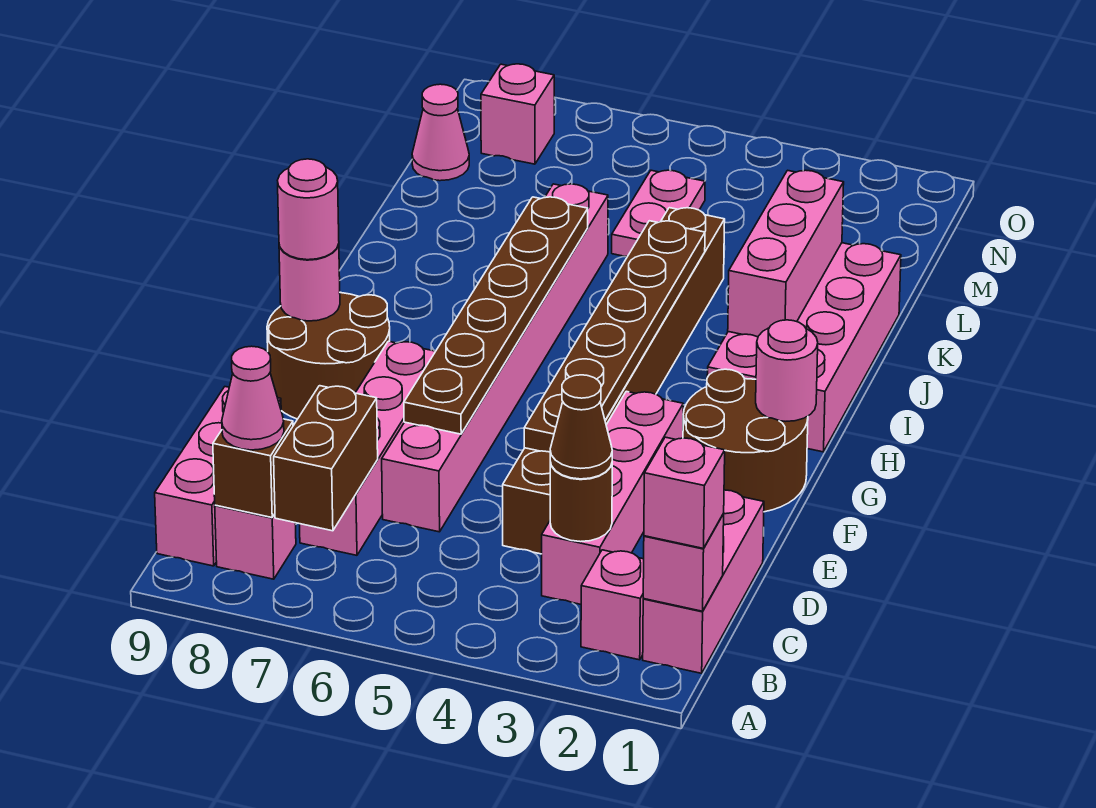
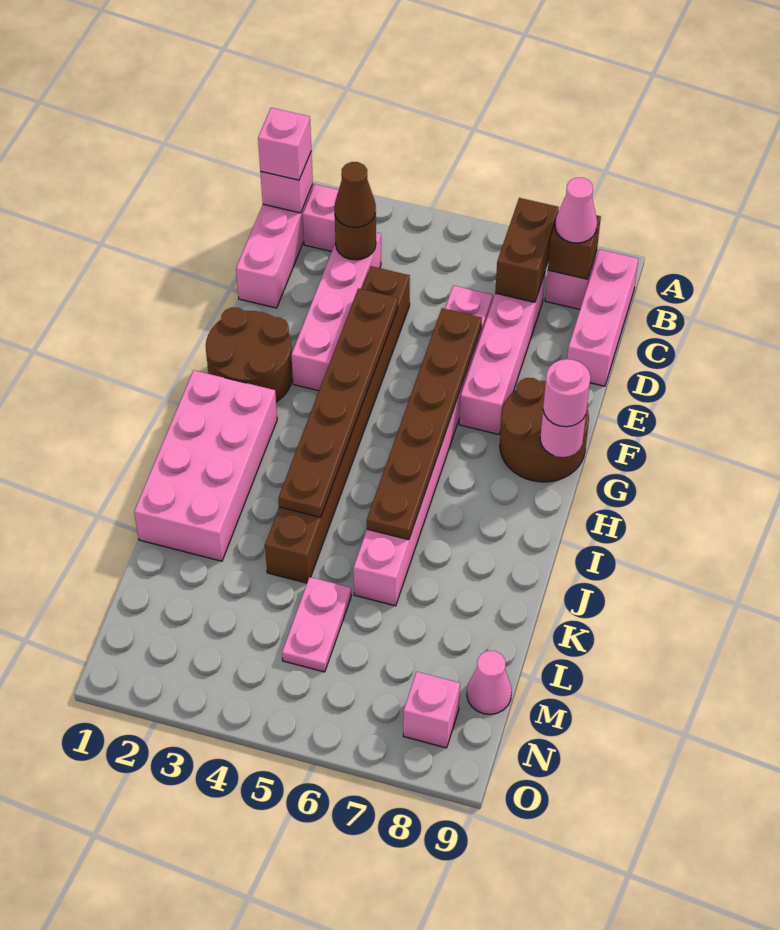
pink round brick G1 level 2 -> none
pink brick I2:K2 level 2 -> none

